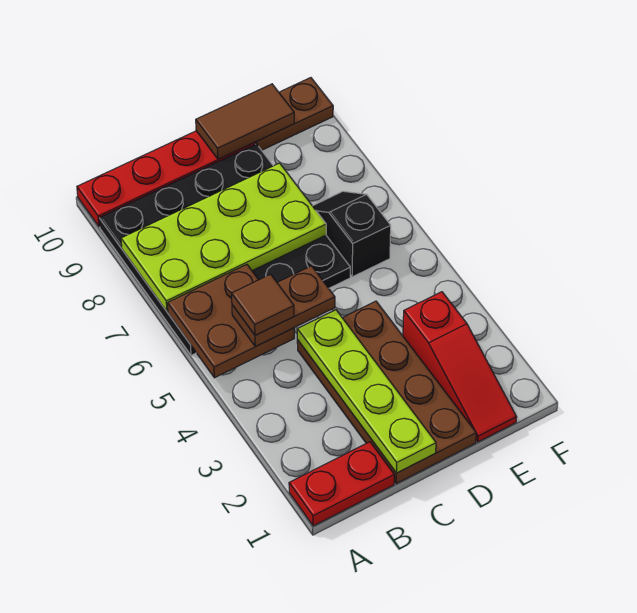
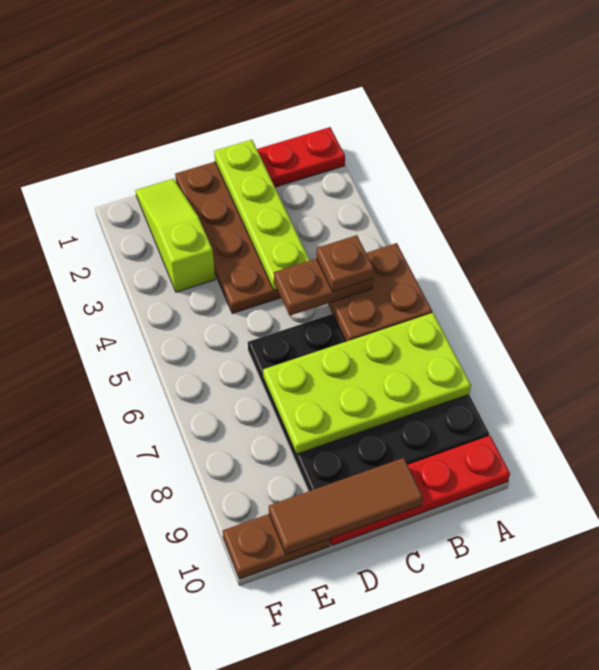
brown tile B5 level 4 -> brown plate B5 level 4
brown tile D10:E10 level 2 -> brown tile C10:E10 level 2
red slope E1:E3 level 1 top 3 -> lime slope E1:E3 level 1 top 3
black slope E6:E7 level 1 top 6 -> none

